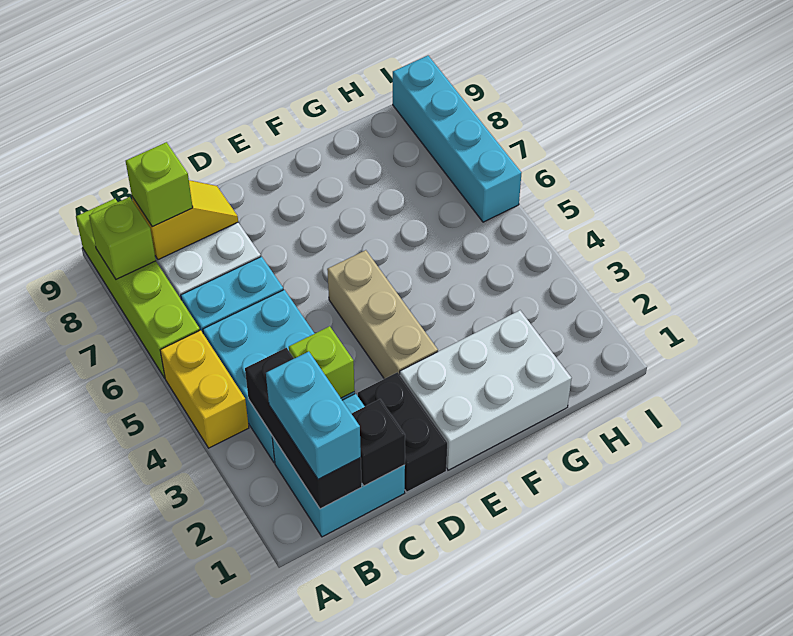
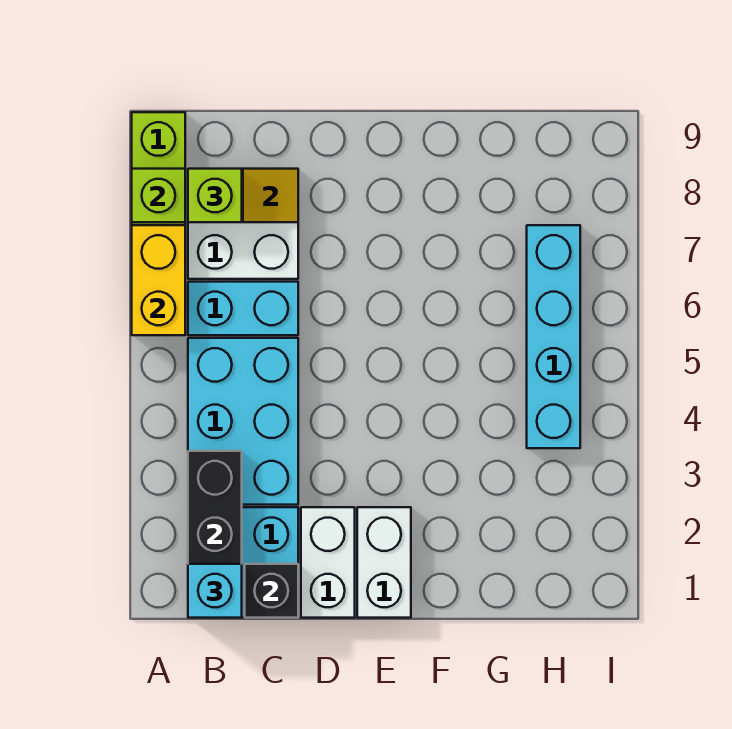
yellow brick A4:A5 level 1 -> yellow brick A6:A7 level 2
cyan brick B1:B2 level 3 -> cyan brick B1 level 3
lime brick C3 level 2 -> none
black brick D1:D2 level 1 -> white brick D1:D2 level 1
white brick E1:G2 level 1 -> white brick E1:E2 level 1
tan brick E3:E5 level 1 -> none
cyan brick I6:I9 level 1 -> cyan brick H4:H7 level 1

